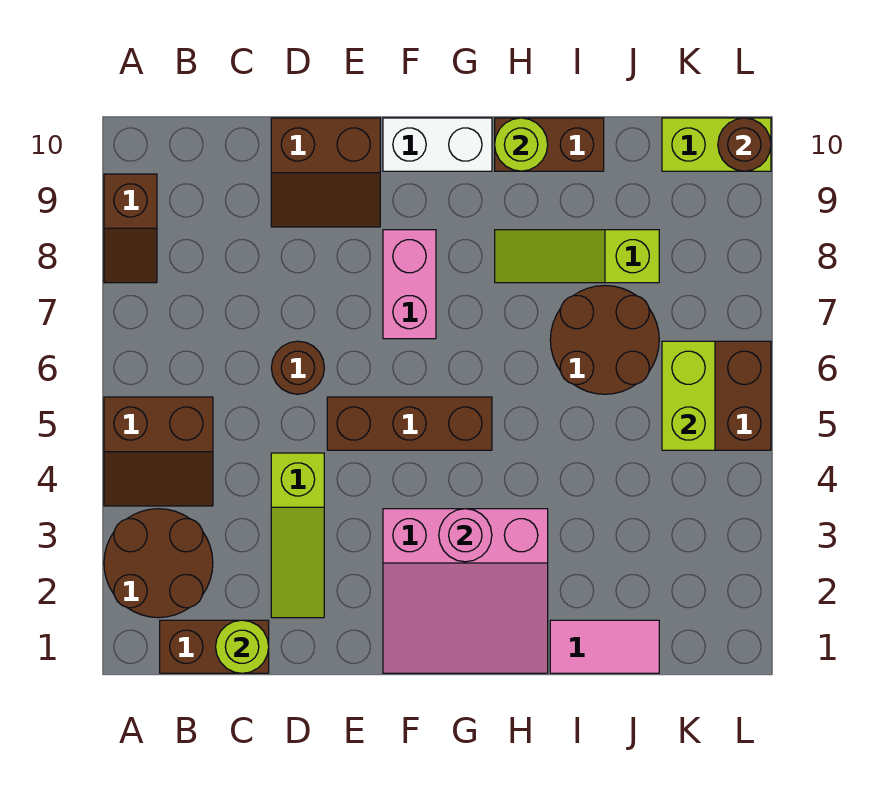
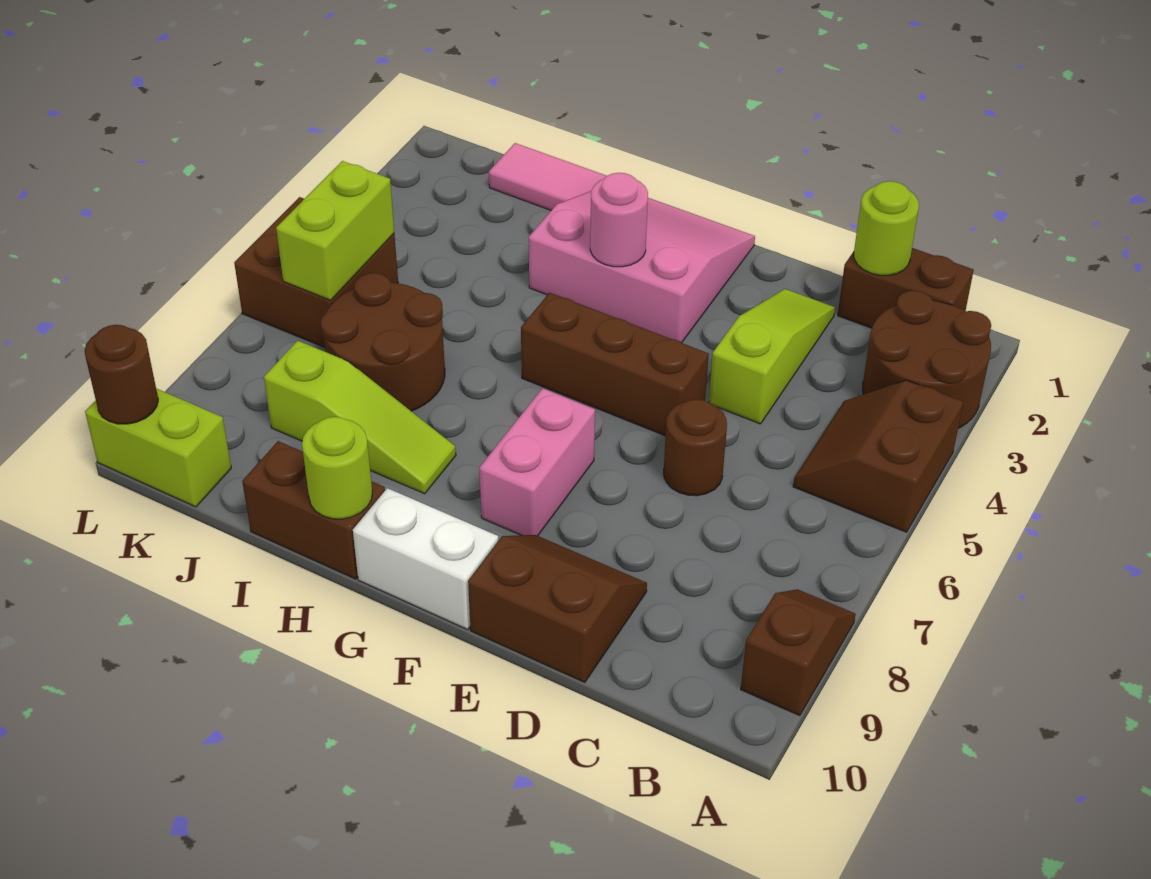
brown slope A4:B5 level 1 top 5 -> brown slope A4:B5 level 1 top A

